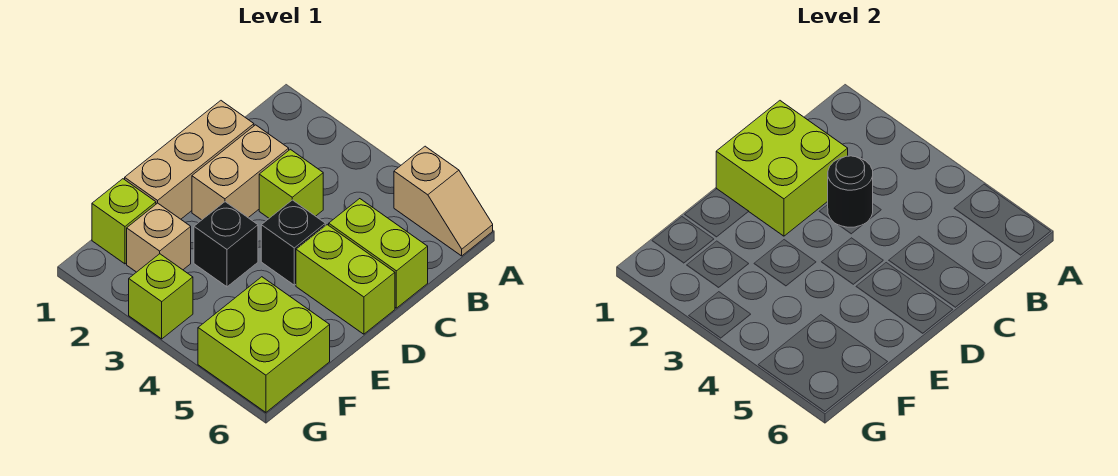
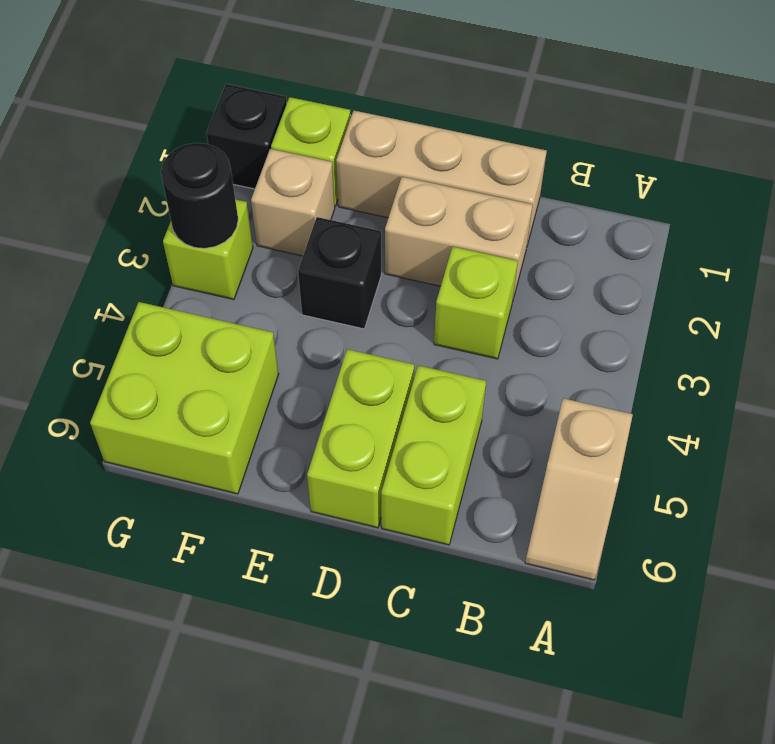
lime brick C1:D2 level 2 -> none
black round brick C3 level 2 -> black round brick G3 level 2
black brick D4 level 1 -> black brick G1 level 1

